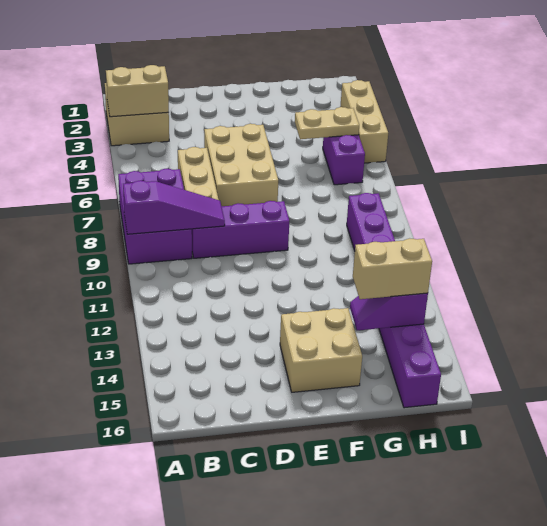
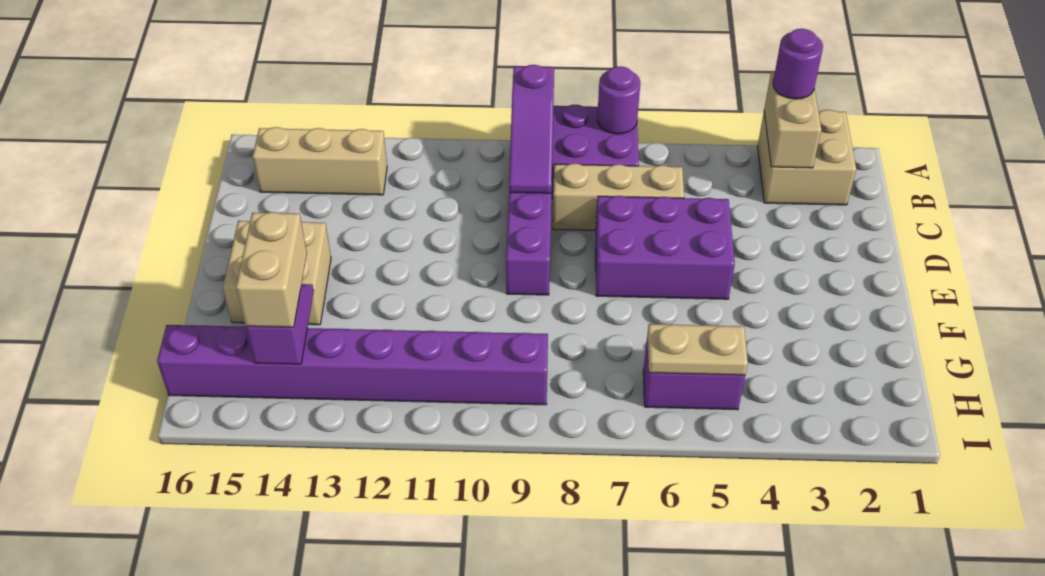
none -> purple round brick A3 level 3
none -> purple round brick A7 level 2
tan brick D5:E7 level 1 -> purple brick D5:E7 level 1
tan plate G5:H5 level 2 -> tan plate H5:H6 level 2
tan brick I3:I5 level 1 -> tan brick B13:B15 level 1

